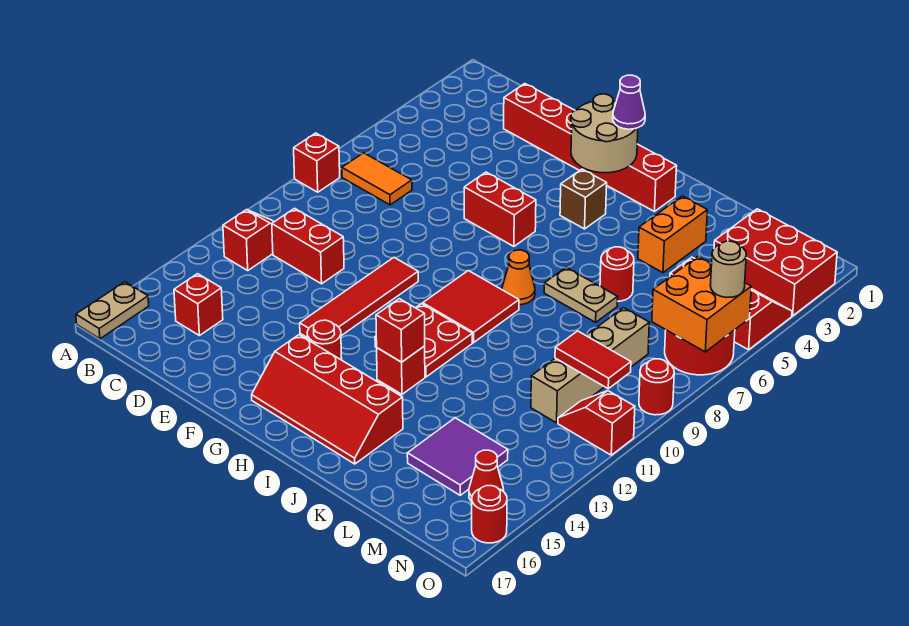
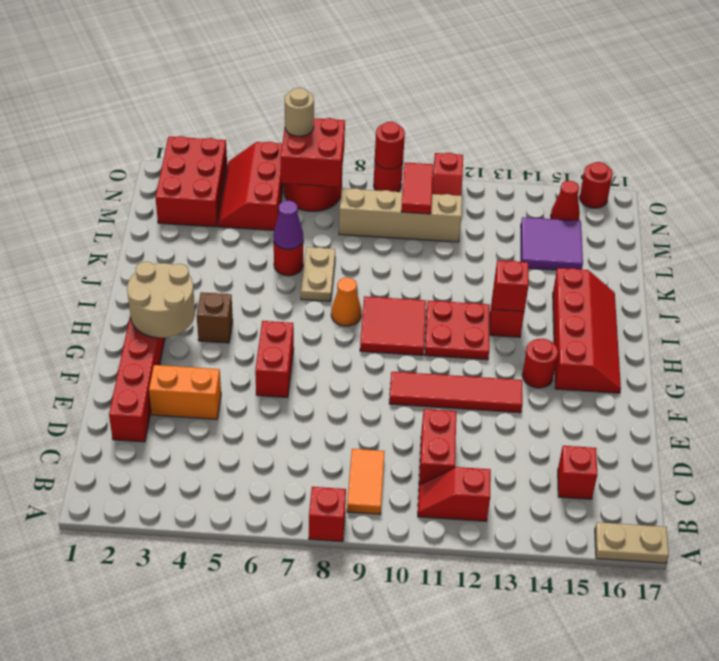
orange tile B7:C7 level 1 -> orange tile B9:C9 level 1
purple cone H2 level 3 -> purple cone K6 level 2
orange brick K3:K4 level 1 -> orange brick E3:E4 level 1
orange brick N6:O7 level 2 -> red brick N6:O7 level 2
none -> red round brick O9 level 2

